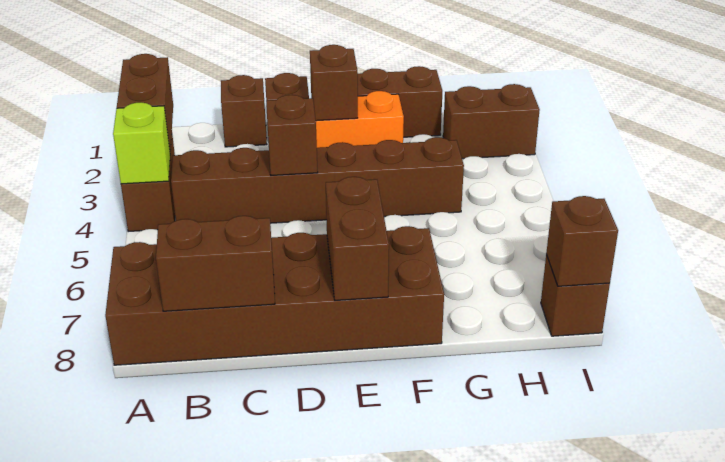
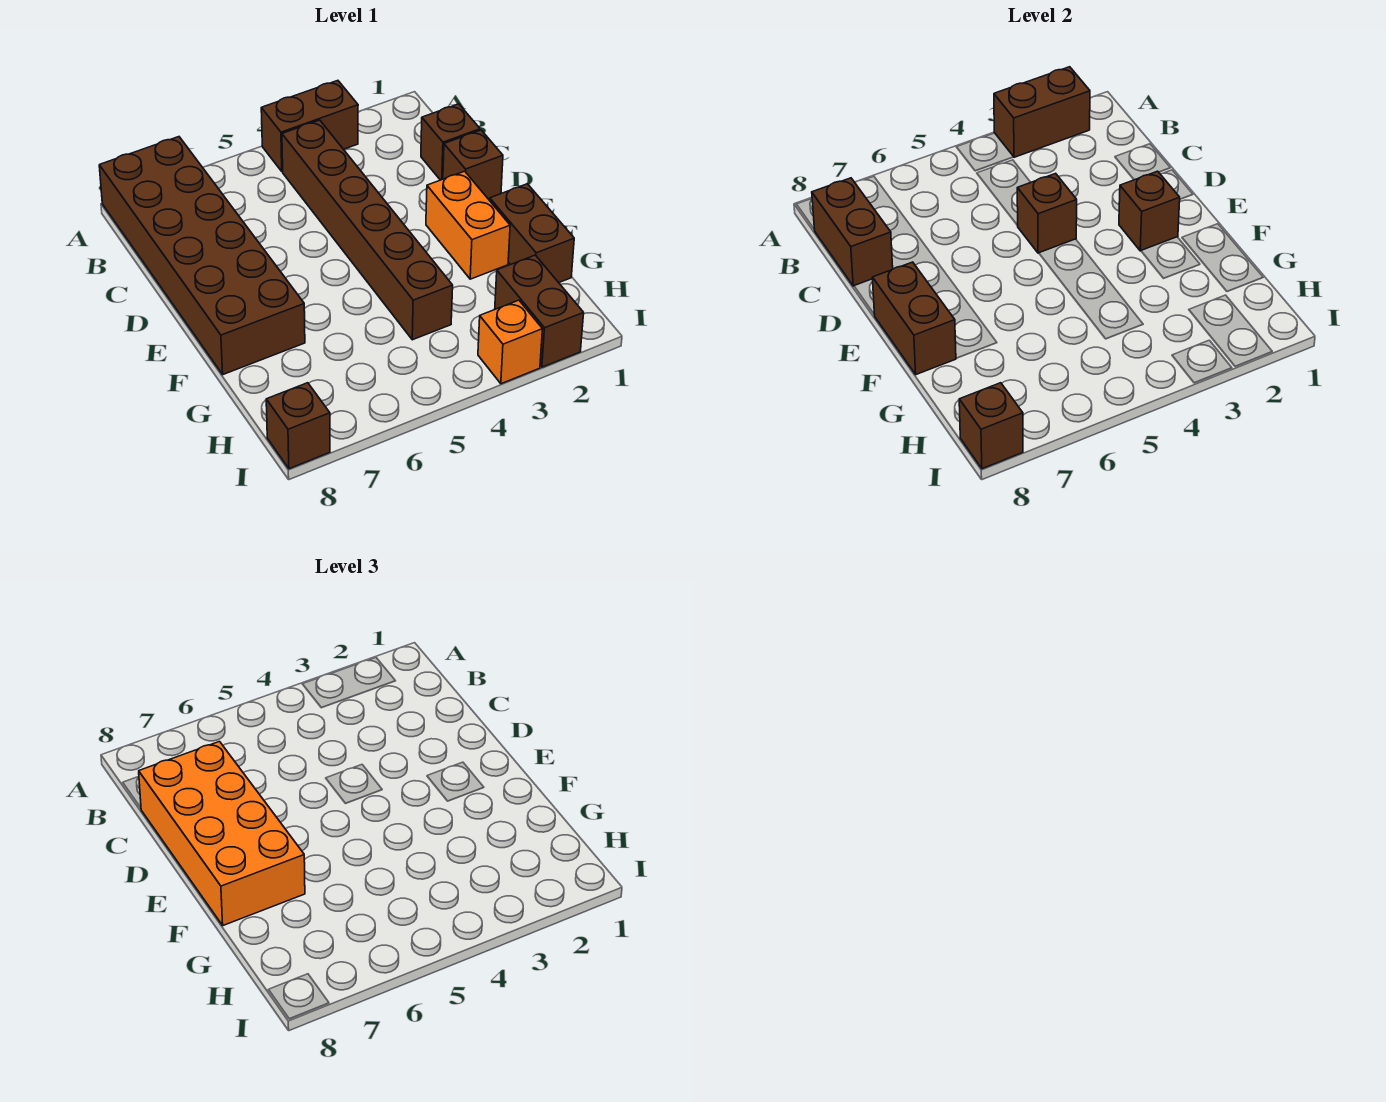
lime brick A4 level 2 -> none
none -> orange brick C7:F8 level 3
brown brick E7:E8 level 2 -> brown brick E8:F8 level 2
none -> orange brick I3 level 1

